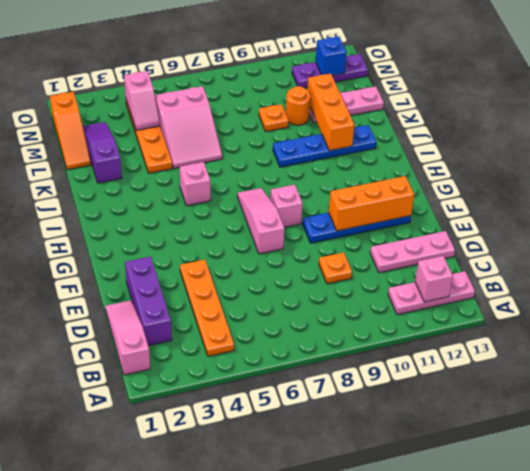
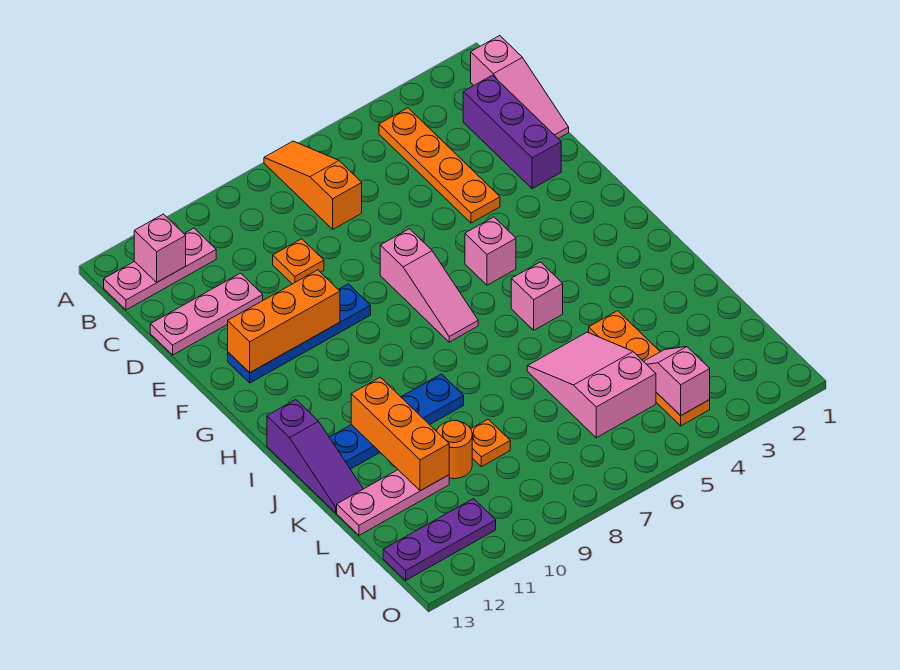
pink brick G8 level 1 -> pink brick G5 level 1
purple slope K2:M2 level 1 top K -> purple slope I13:K13 level 1 top I
orange slope L1:N1 level 1 top N -> orange slope A7:C7 level 1 top C
blue brick N12 level 2 -> none

